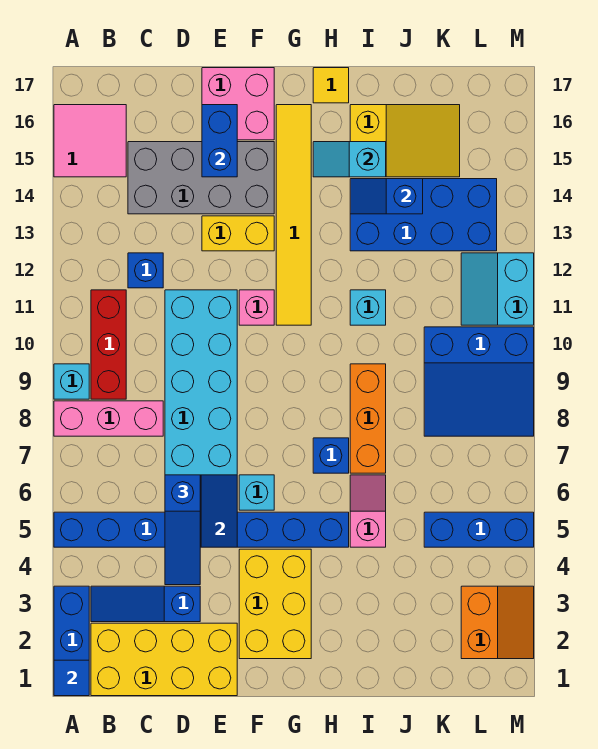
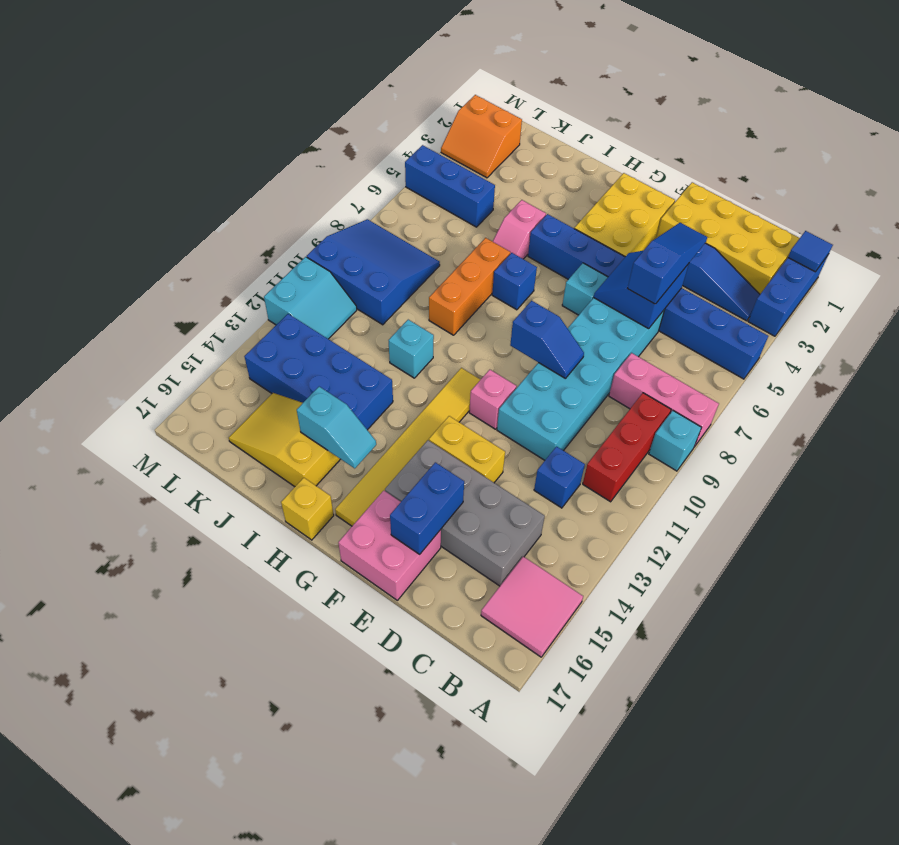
yellow tile H17 level 1 -> yellow brick H17 level 1
blue slope I14:J14 level 2 top J -> blue slope E9:F9 level 2 top F
orange slope L2:M3 level 1 top L -> orange slope L2:M3 level 1 top 2

